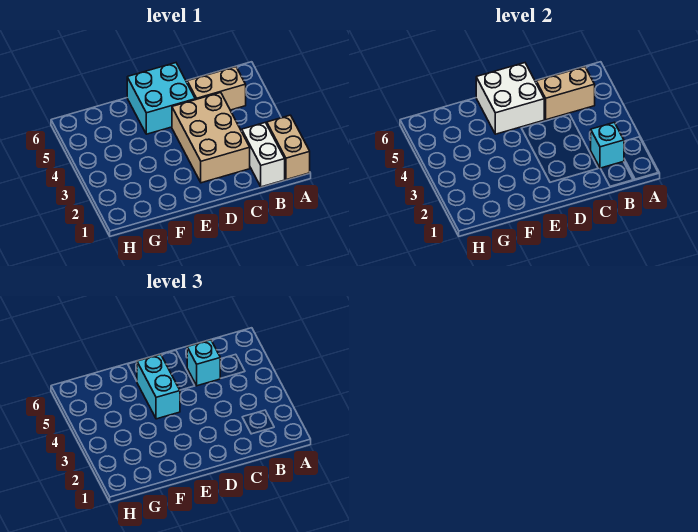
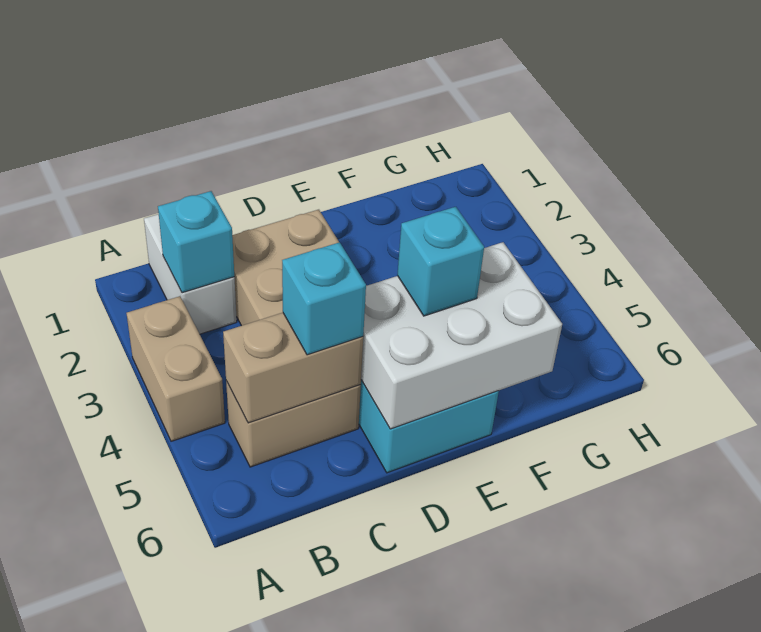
tan brick A1:A2 level 1 -> tan brick A3:A4 level 1
white brick D5:E6 level 2 -> white brick D5:F6 level 2
cyan brick E4:E5 level 3 -> cyan brick E5 level 3

